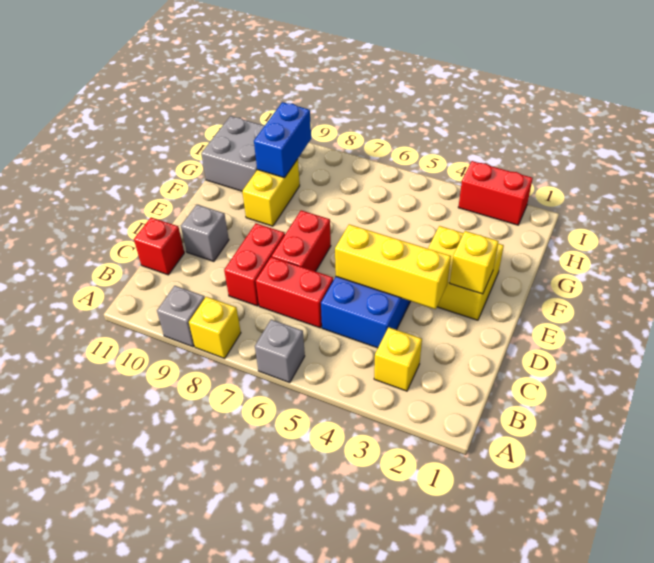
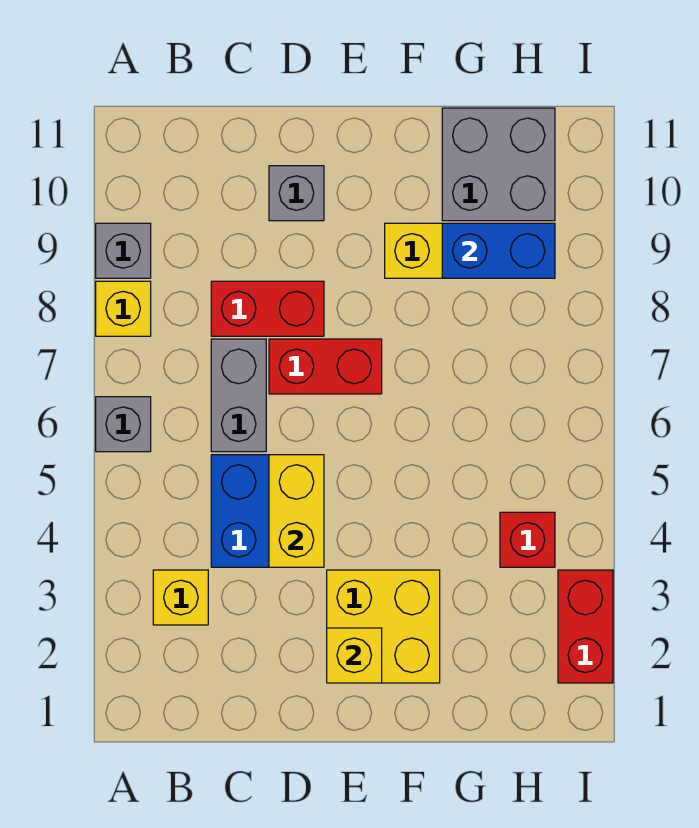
red brick C6:C7 level 1 -> grey brick C6:C7 level 1
red brick C11 level 1 -> red brick H4 level 1
yellow brick D3:D5 level 2 -> yellow brick D4:D5 level 2

